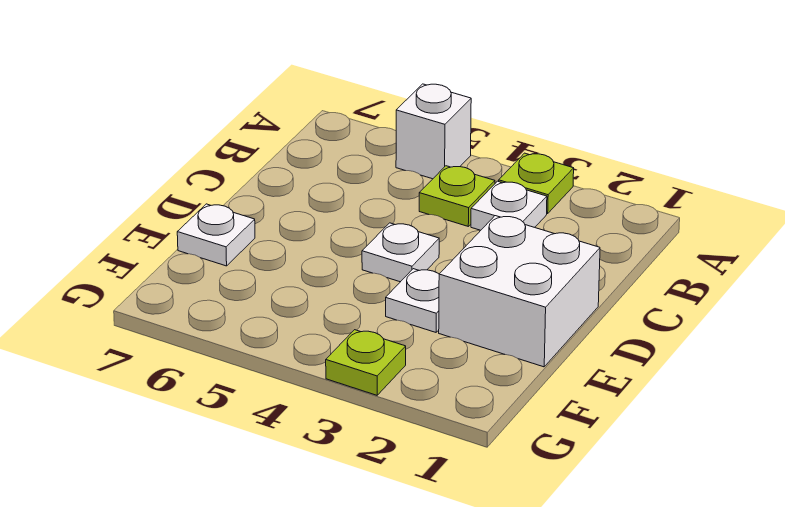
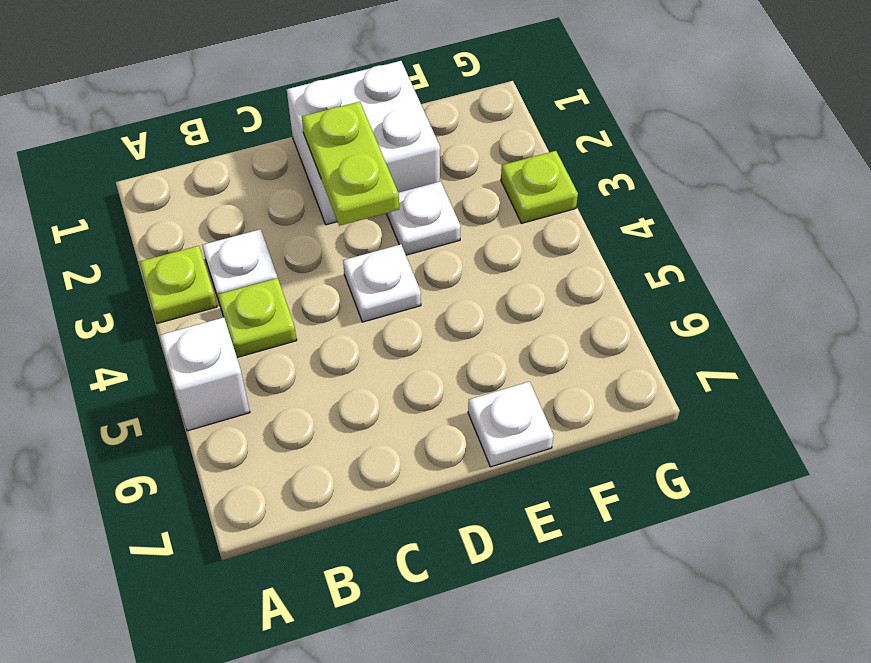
none -> lime plate D2:D3 level 2

